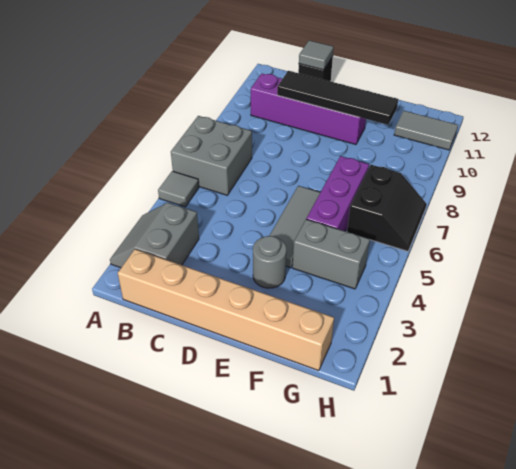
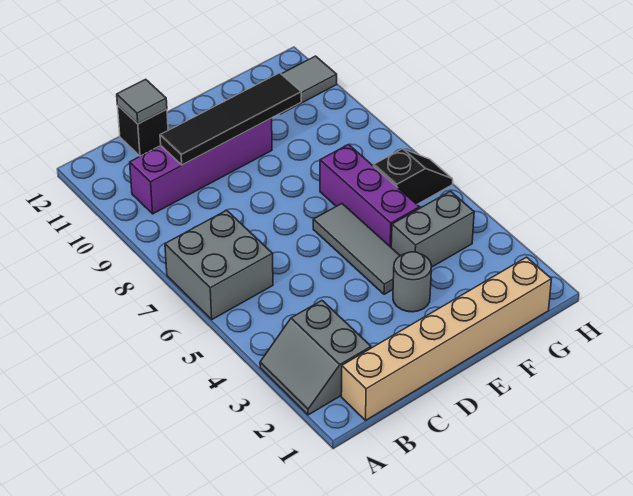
grey tile A5 level 1 -> none
black slope G6:H7 level 1 top G -> black slope G6:H6 level 1 top G

